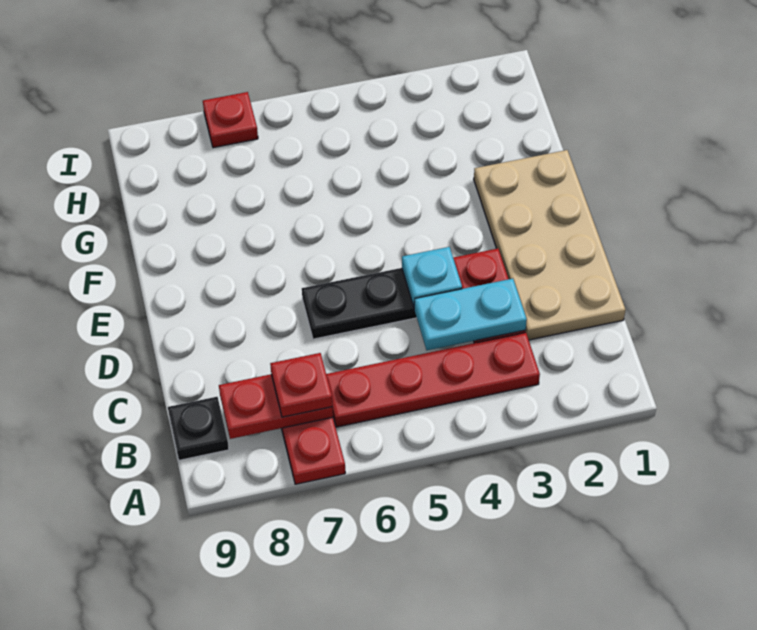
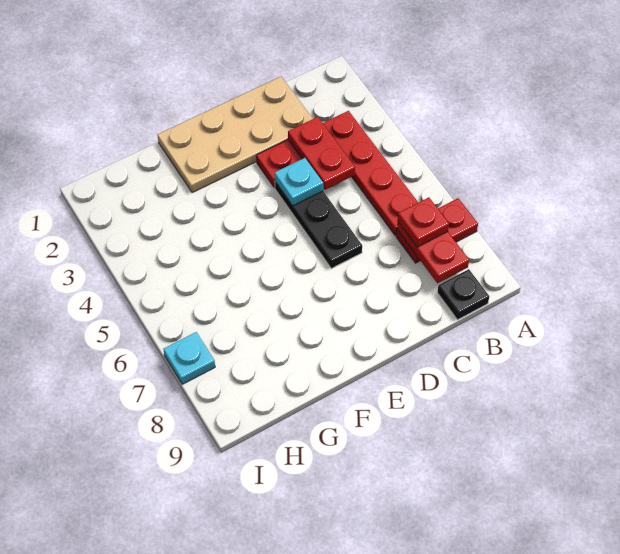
cyan plate C3:C4 level 2 -> red plate C3:C4 level 2
red plate I7 level 1 -> cyan plate I7 level 1

